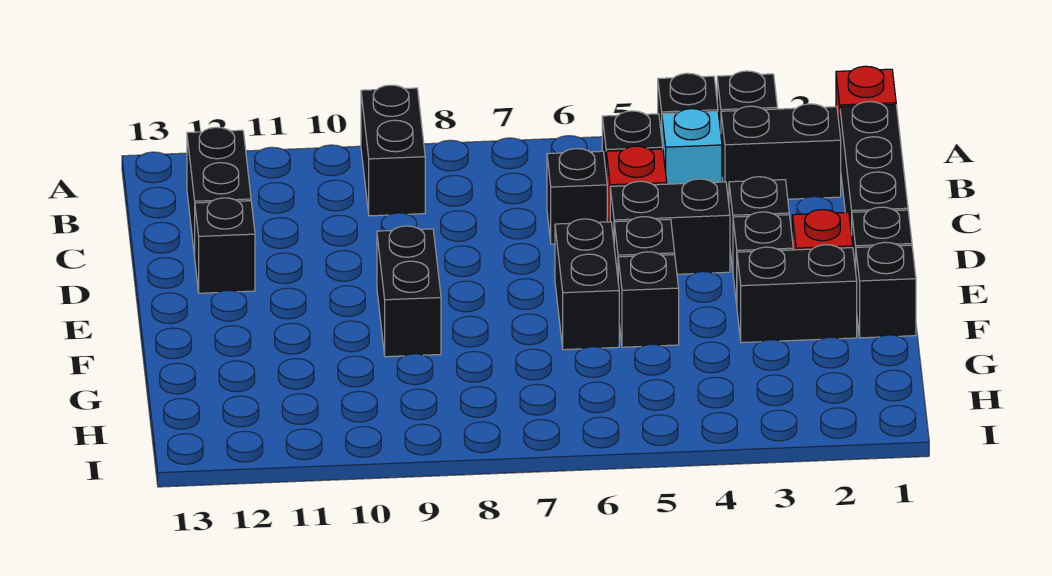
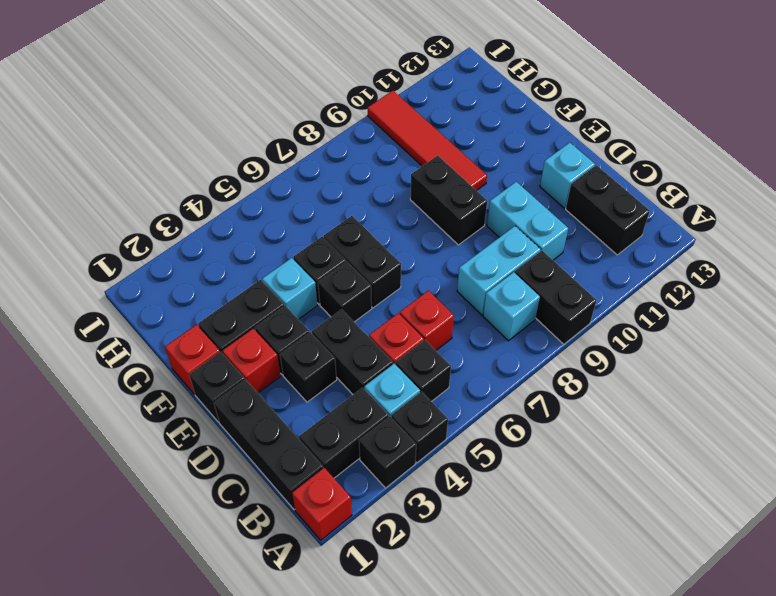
none -> cyan brick B8 level 1
black brick C6 level 1 -> red brick C6 level 1
none -> cyan brick C8:C9 level 1
none -> cyan brick C10:D10 level 1
black brick D4:D5 level 1 -> black brick C4:D4 level 1
black brick D12 level 1 -> cyan brick D12 level 1
black brick F1 level 1 -> red brick F1 level 1
none -> cyan brick F4 level 1
none -> red tile F10:I10 level 1

